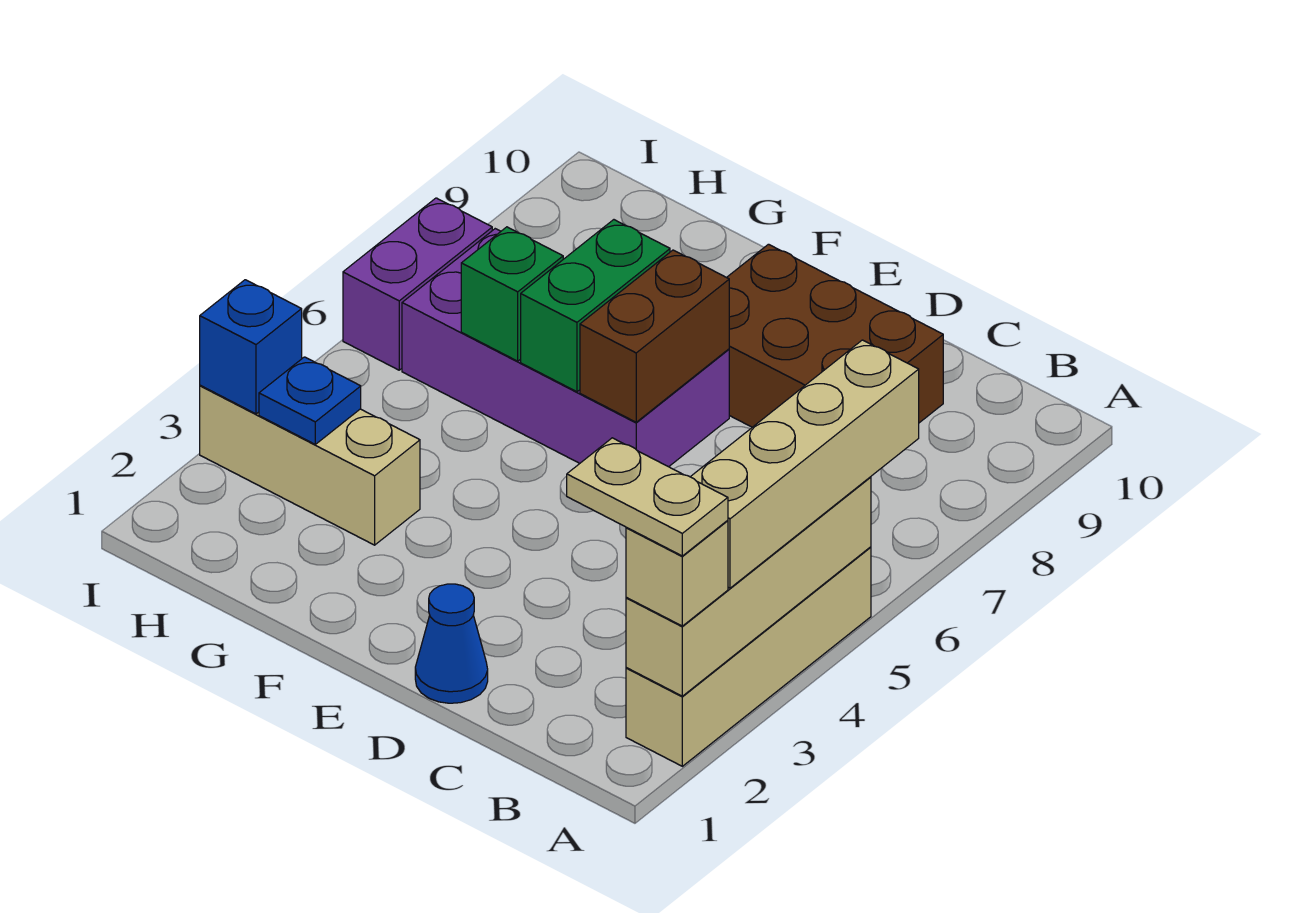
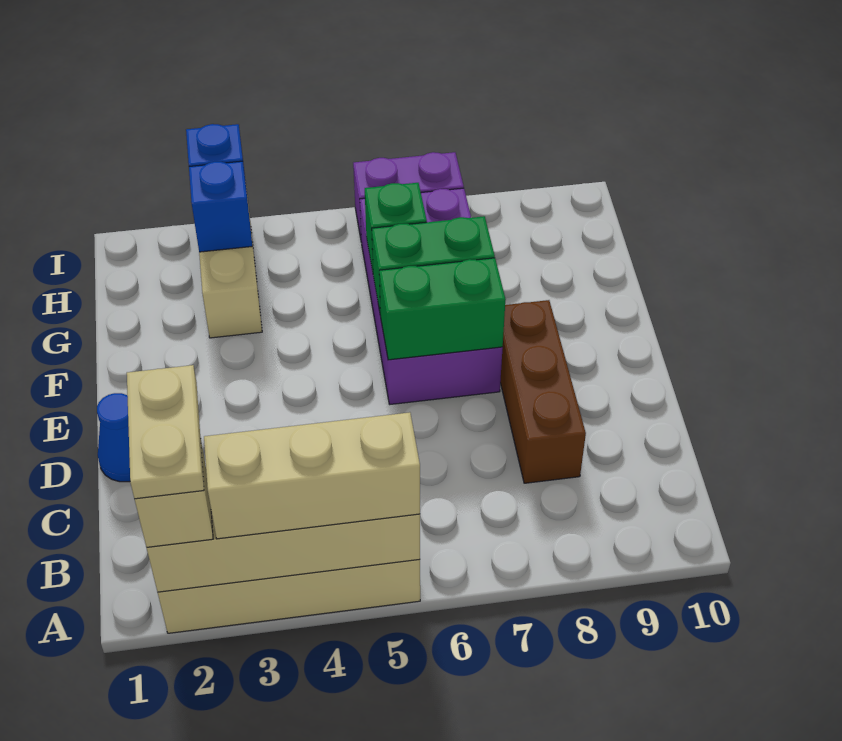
tan brick A3:A6 level 3 -> tan brick A3:A5 level 3
brown brick C8:E9 level 1 -> brown brick C8:E8 level 1
brown brick E6:E7 level 2 -> green brick E6:E7 level 2
blue plate H3 level 2 -> blue brick H3 level 2

